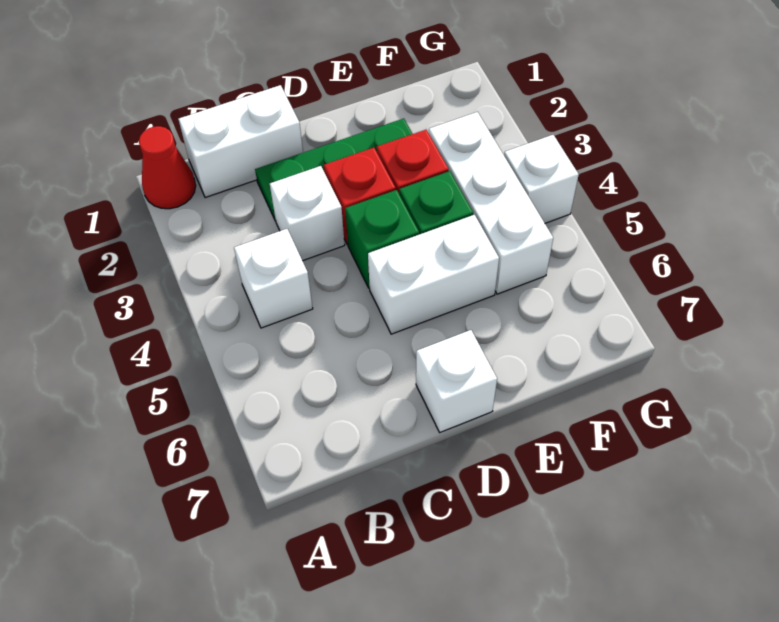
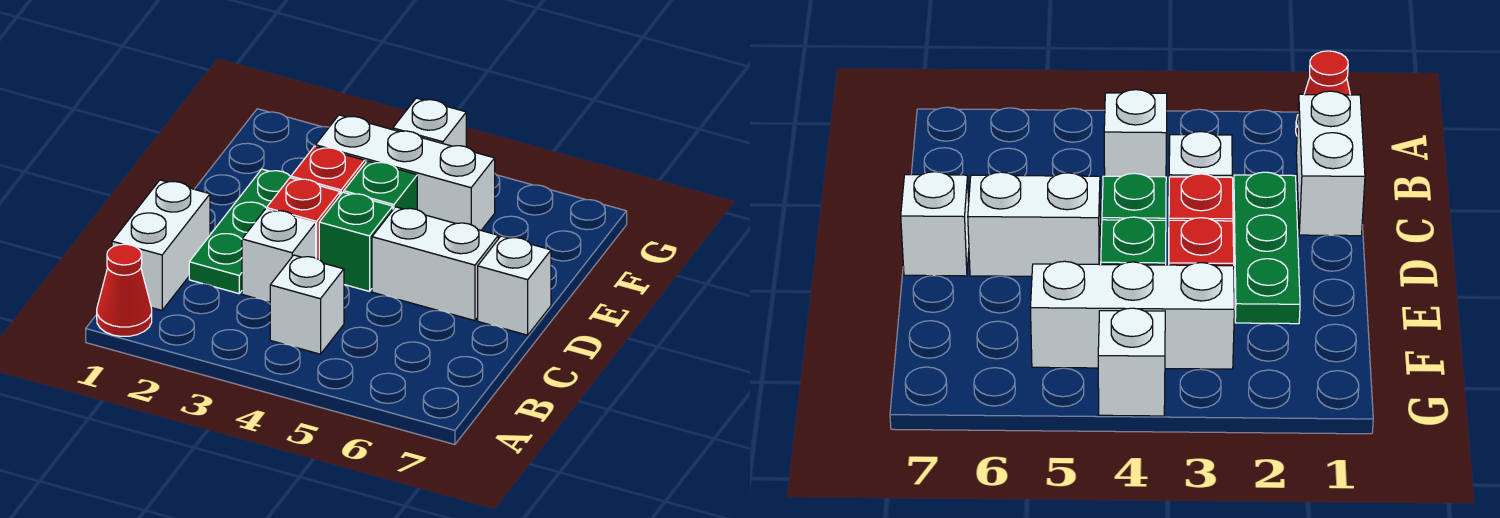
white brick D5:E5 level 1 -> white brick D5:D6 level 1

